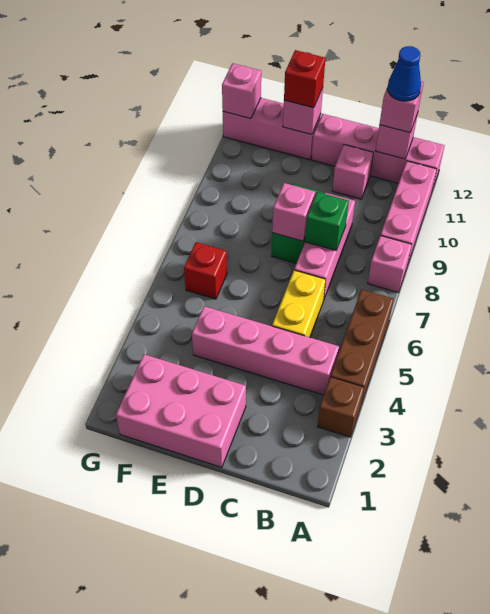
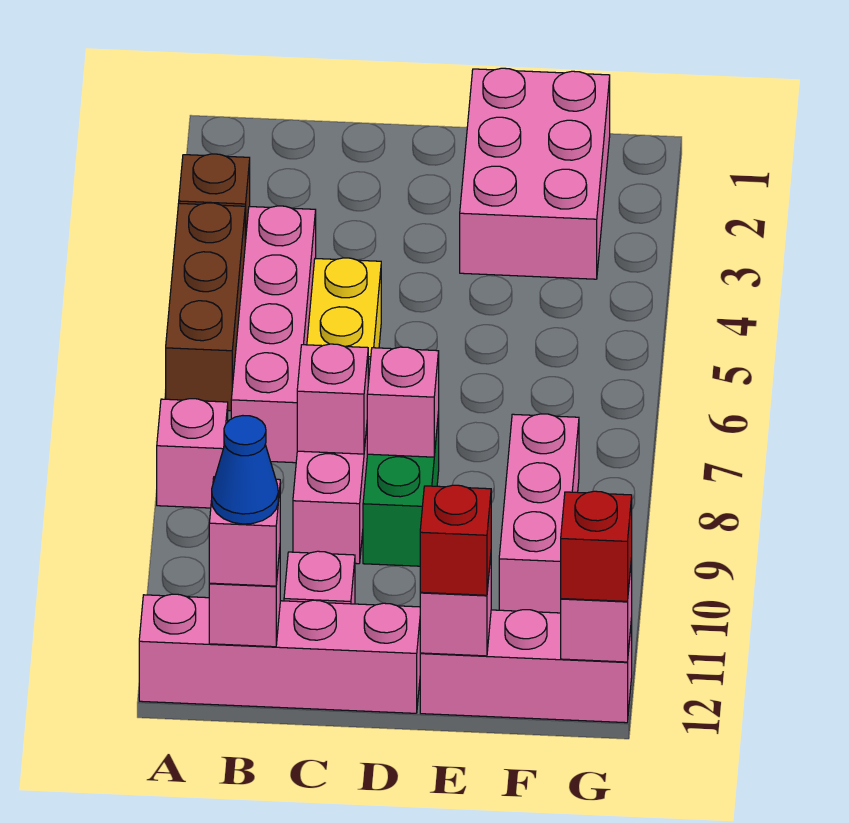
pink brick A9:A11 level 1 -> pink brick F8:F10 level 1
pink brick B4:E4 level 1 -> pink brick B4:B7 level 1
green brick C8 level 2 -> pink brick C8 level 2
pink brick D1:F2 level 1 -> pink brick E1:F3 level 1
red brick F6 level 1 -> red brick G12 level 3

